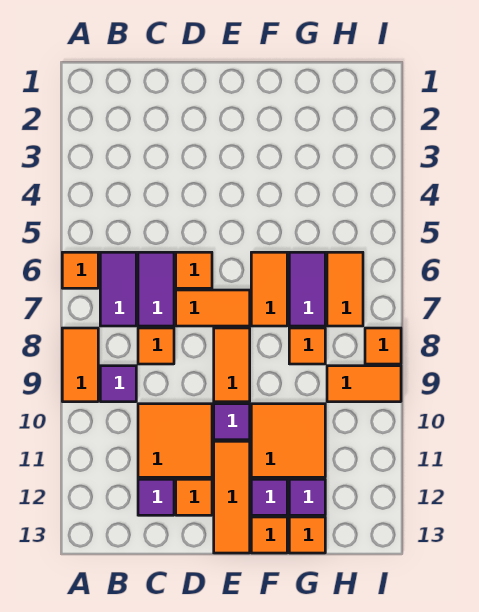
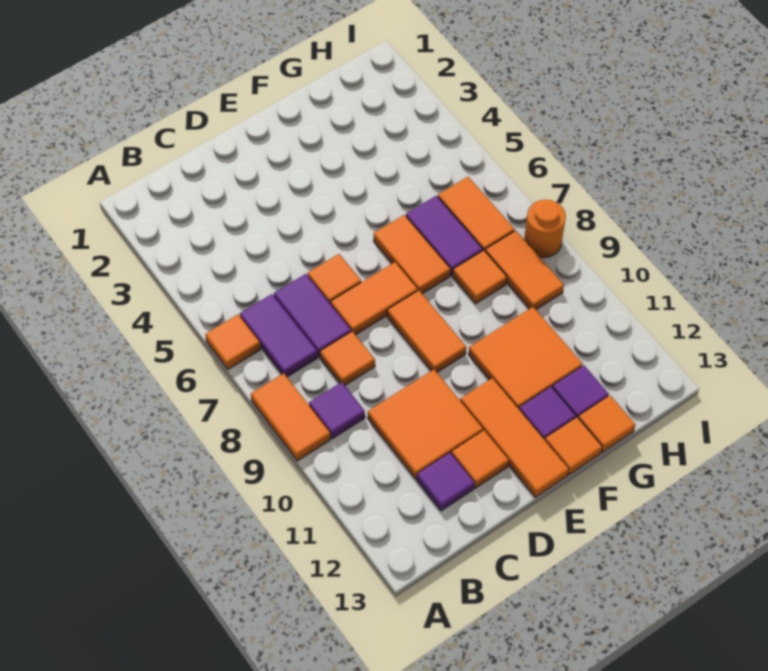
purple tile E10 level 1 -> none
orange tile H9:I9 level 1 -> orange tile H8:H9 level 1
orange tile I8 level 1 -> orange round brick I8 level 1

